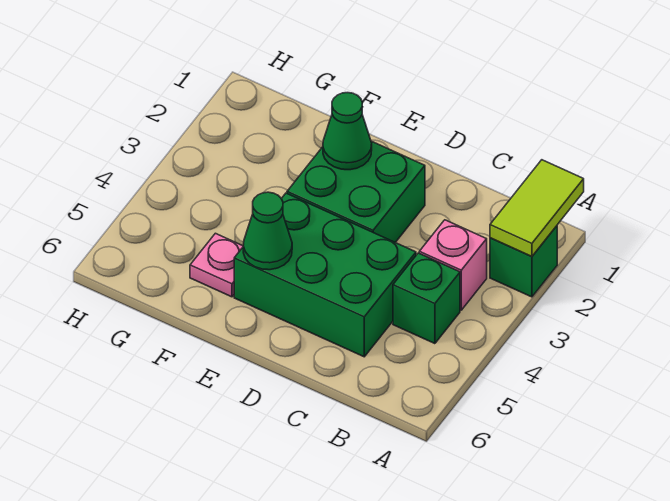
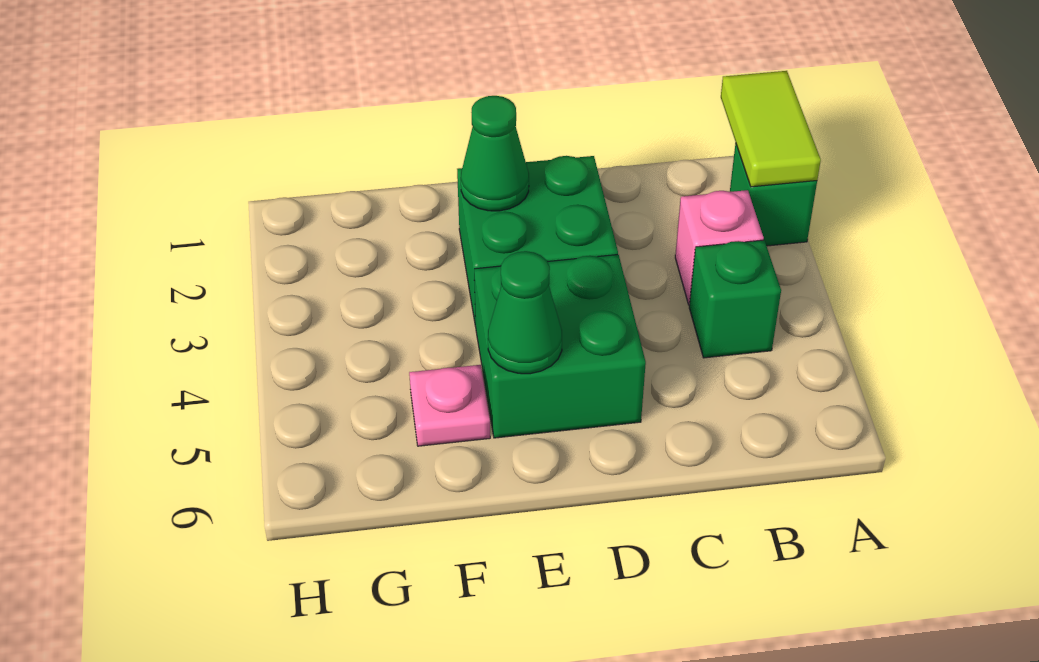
green brick C4:E5 level 1 -> green brick D4:E5 level 1

